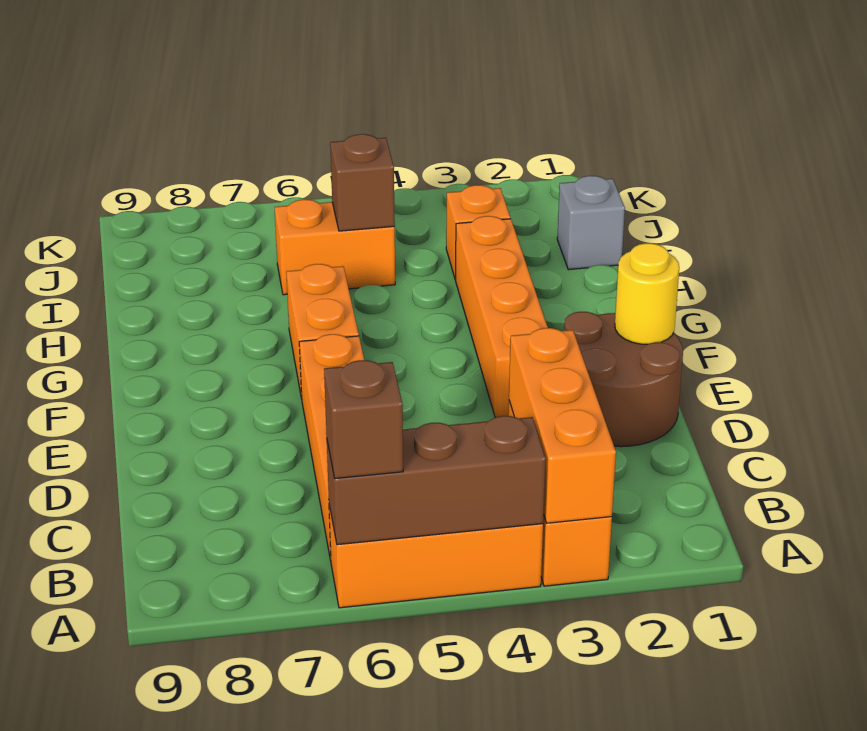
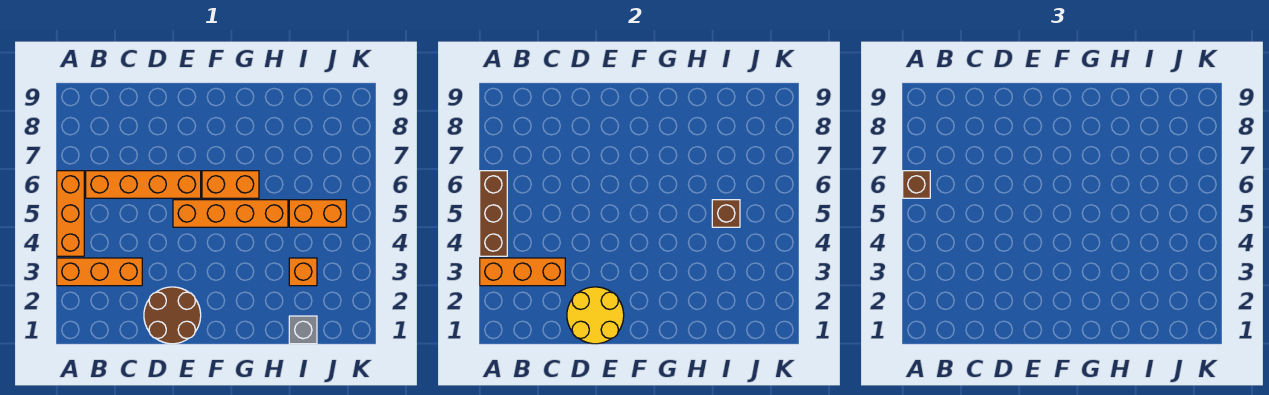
yellow round brick E1 level 2 -> yellow round brick D1:E2 level 2
orange brick E3:H3 level 1 -> orange brick E5:H5 level 1
orange brick I5:I6 level 1 -> orange brick I5:J5 level 1

